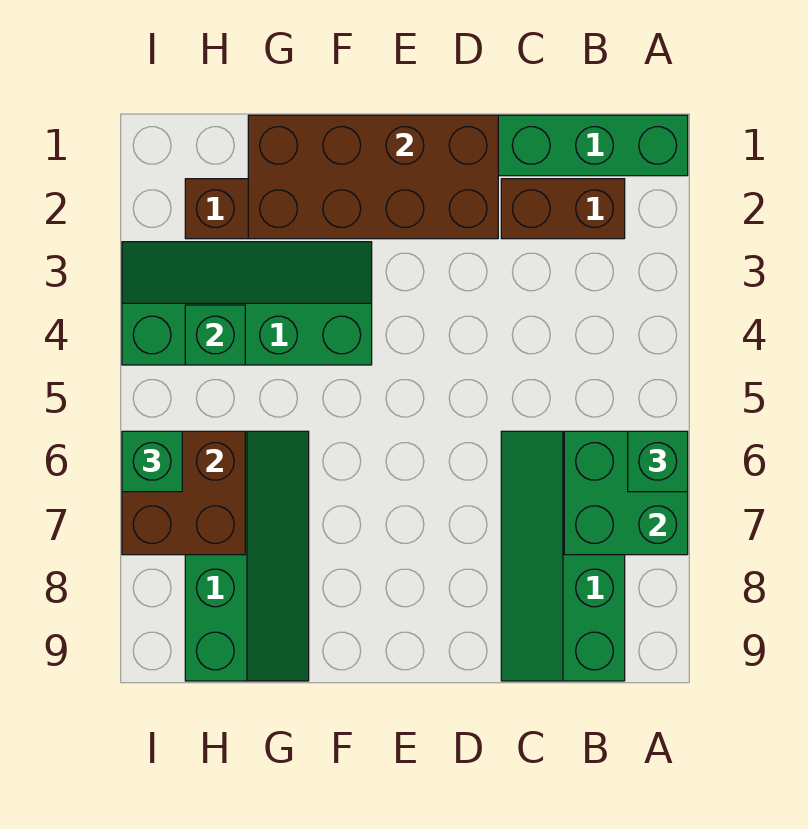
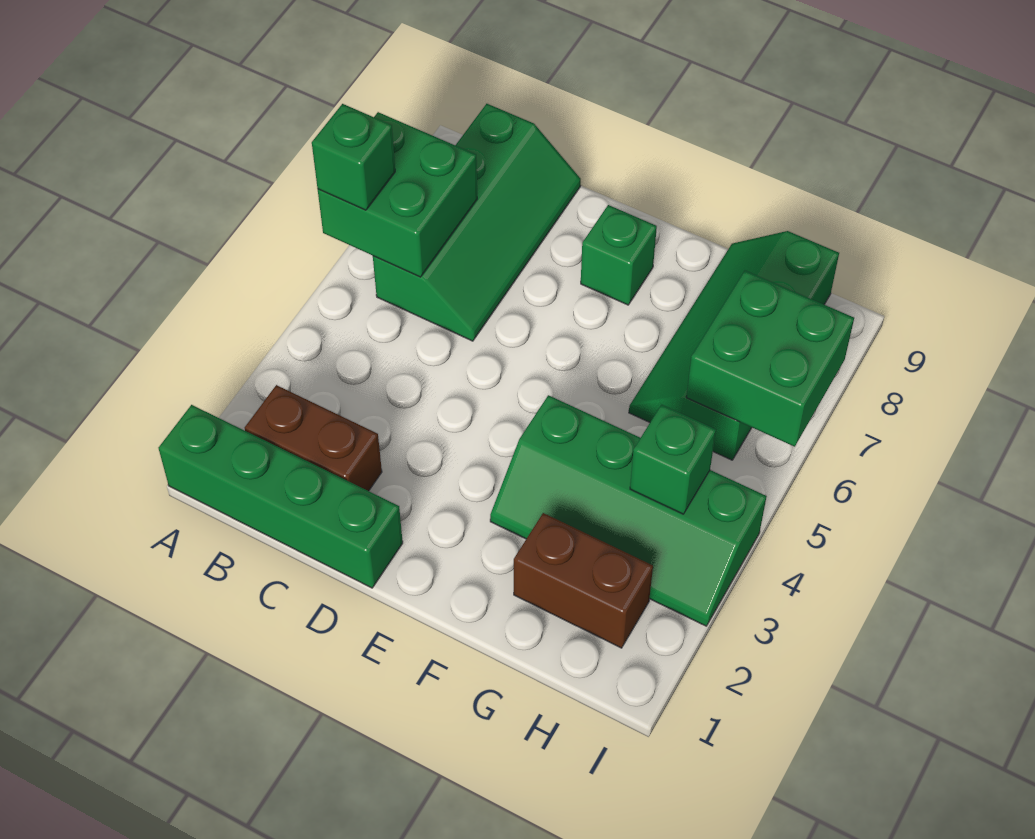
brown brick D1:G2 level 2 -> none
brown brick H6:I7 level 2 -> green brick H6:I7 level 2
green brick I6 level 3 -> green brick E8 level 1

